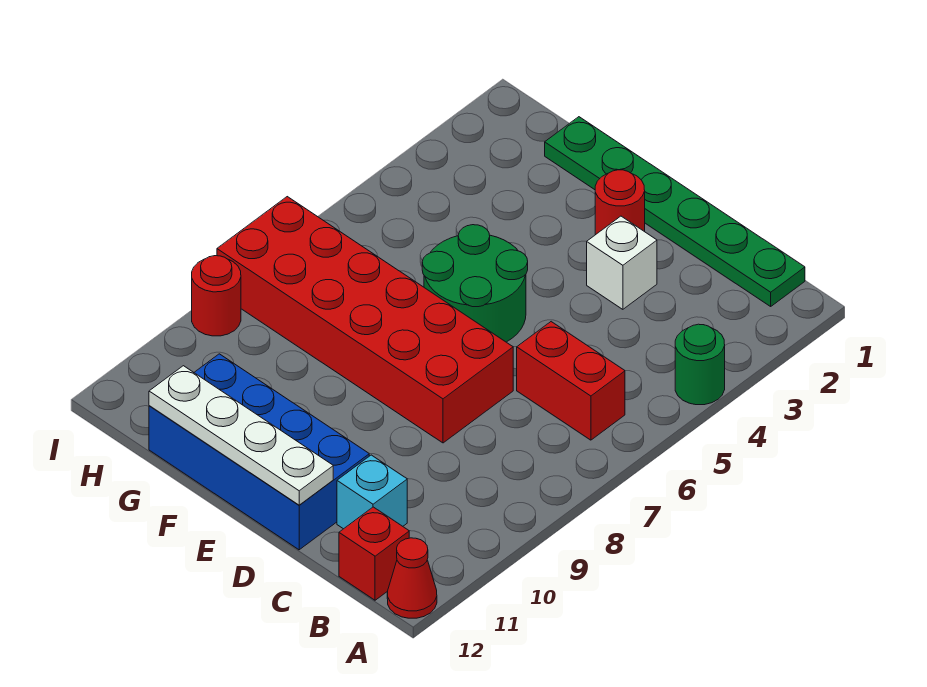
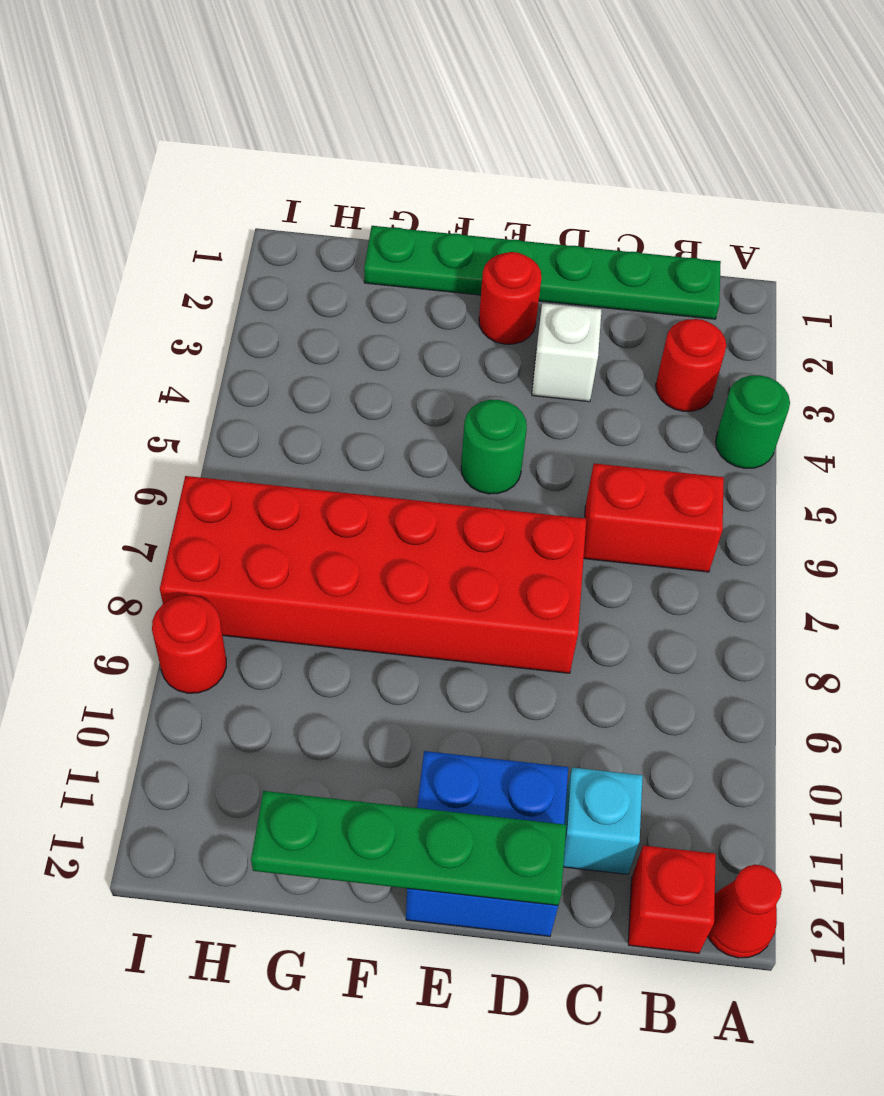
none -> red round brick B3 level 1
blue brick D11:G12 level 1 -> blue brick D11:E12 level 1
white plate D12:G12 level 2 -> green plate D12:G12 level 2
green round brick E5:F6 level 1 -> green round brick E5 level 1

